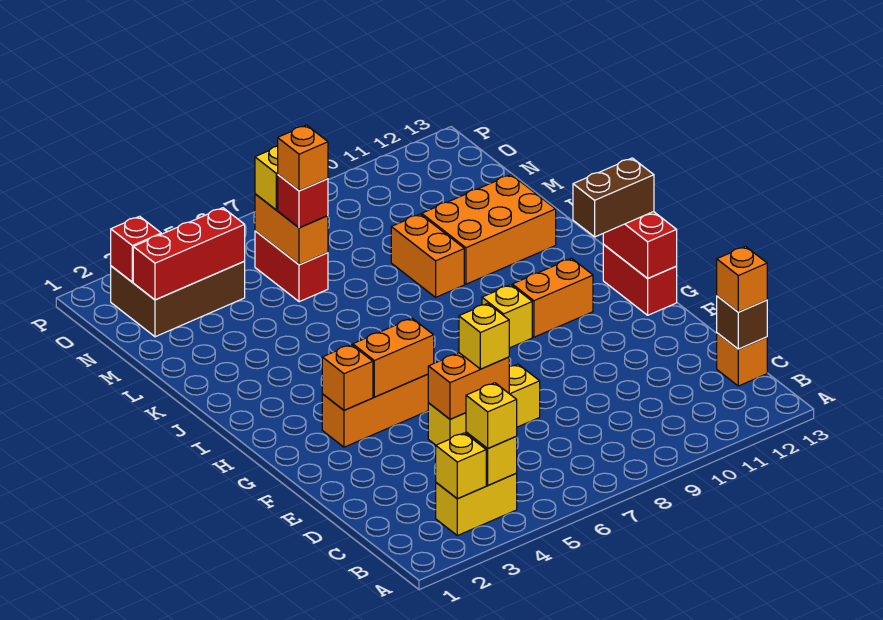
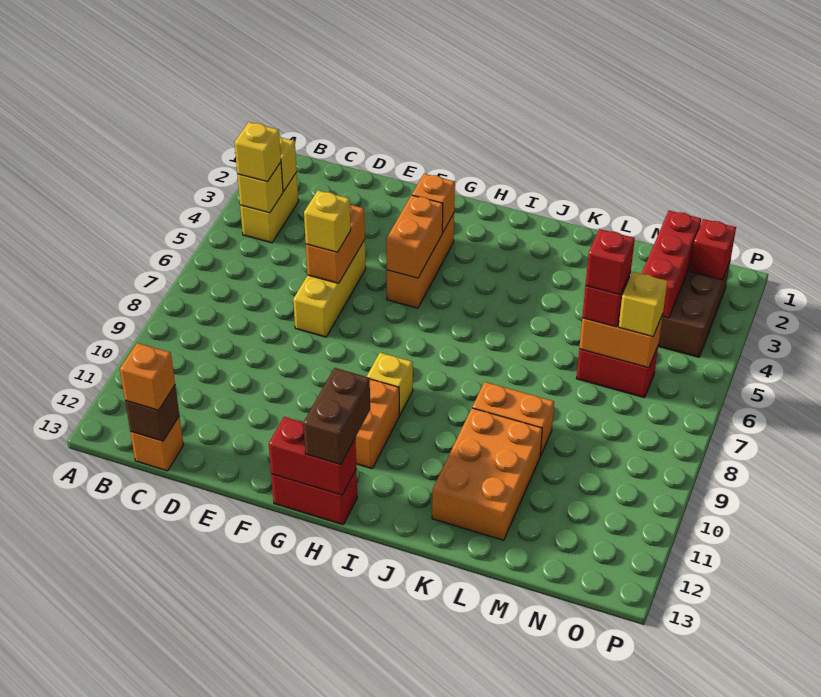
orange brick M6 level 4 -> red brick M6 level 4

